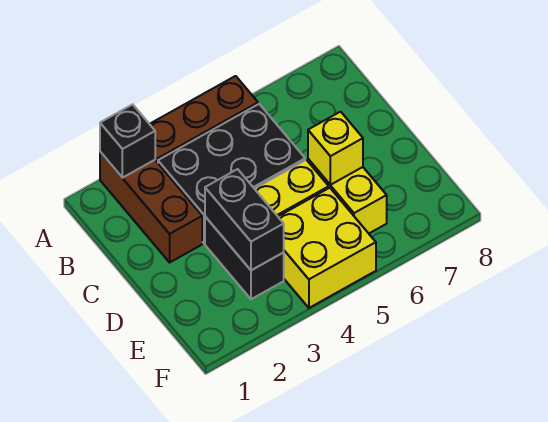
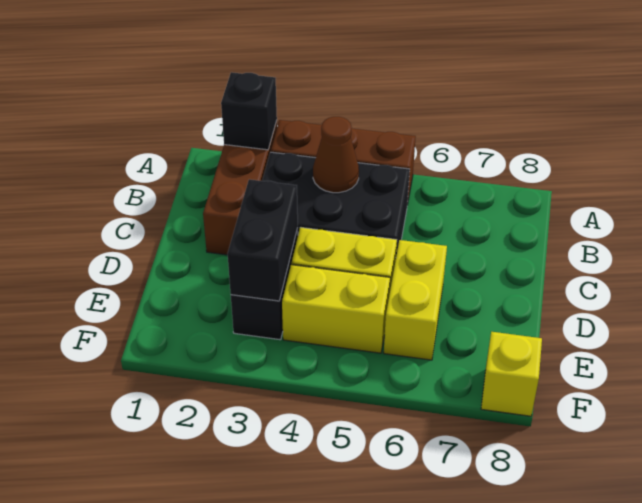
none -> brown cone B4 level 2
yellow brick D6 level 2 -> yellow brick F8 level 1
yellow brick E4:F5 level 1 -> yellow brick E4:E5 level 1

